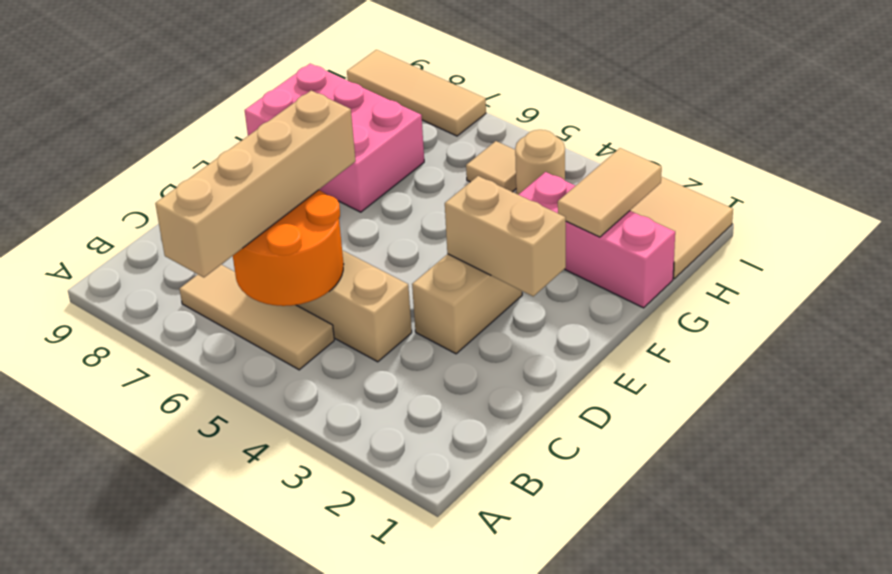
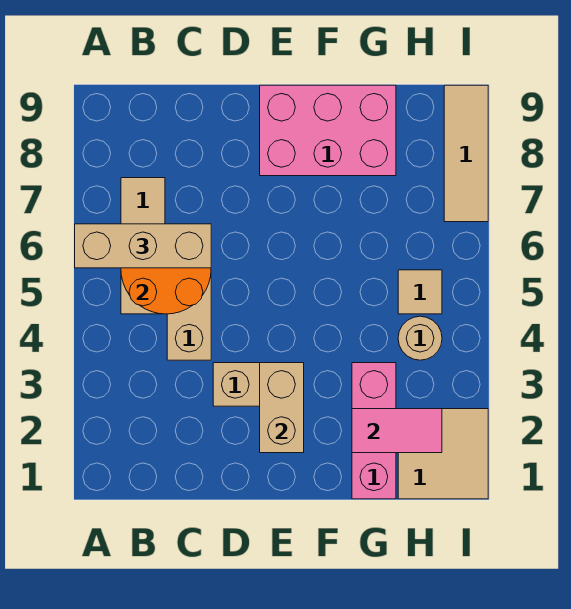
tan brick A6:D6 level 3 -> tan brick A6:C6 level 3
pink brick F7:G9 level 1 -> pink brick E8:G9 level 1
tan tile G2:H2 level 2 -> pink tile G2:H2 level 2

